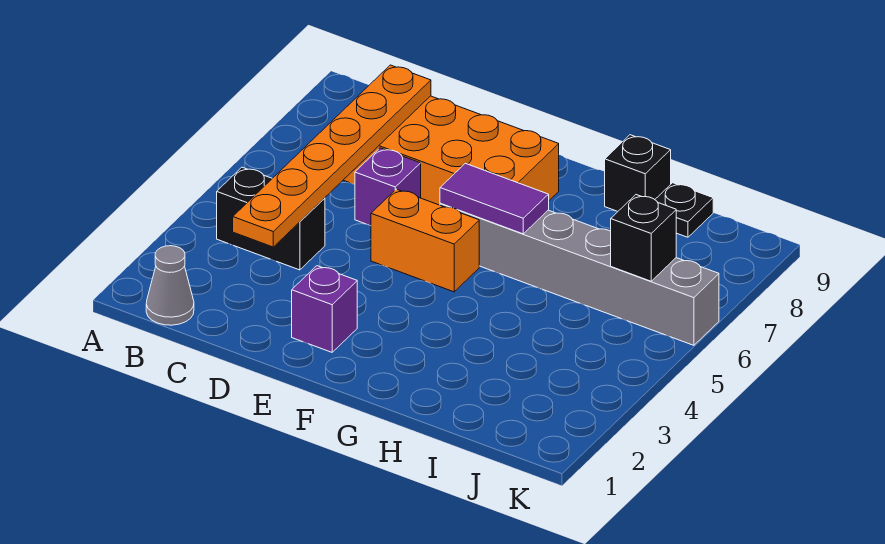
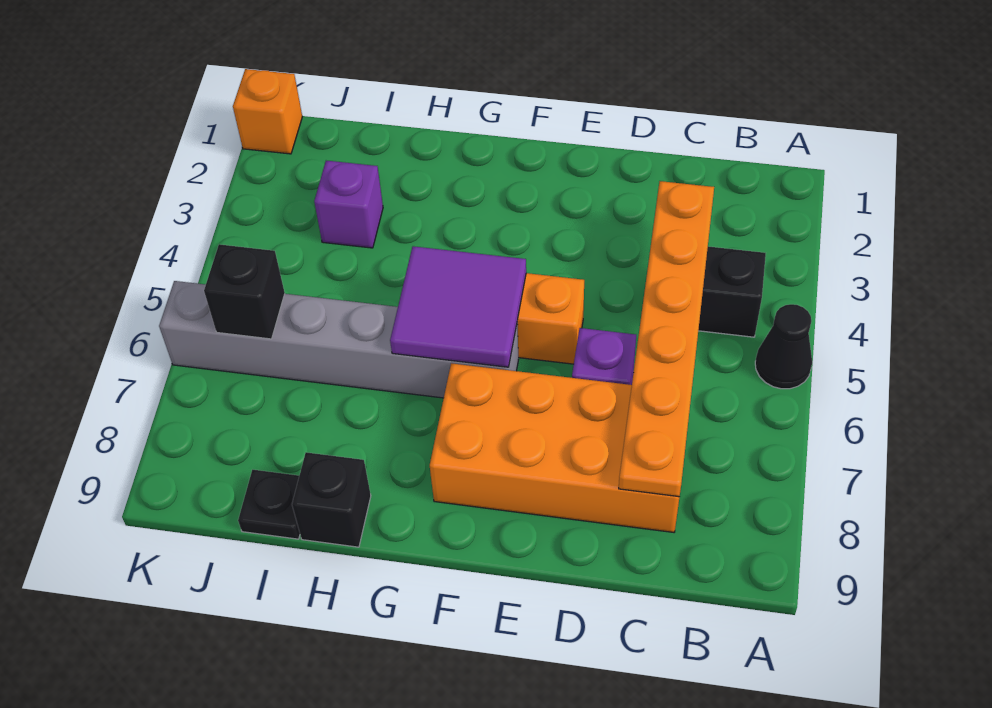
none -> black cone A5 level 1
grey cone B1 level 1 -> none
purple brick E2 level 1 -> purple brick I3 level 1
purple tile F6:G6 level 2 -> purple tile F5:G6 level 2
none -> orange brick K1 level 1

